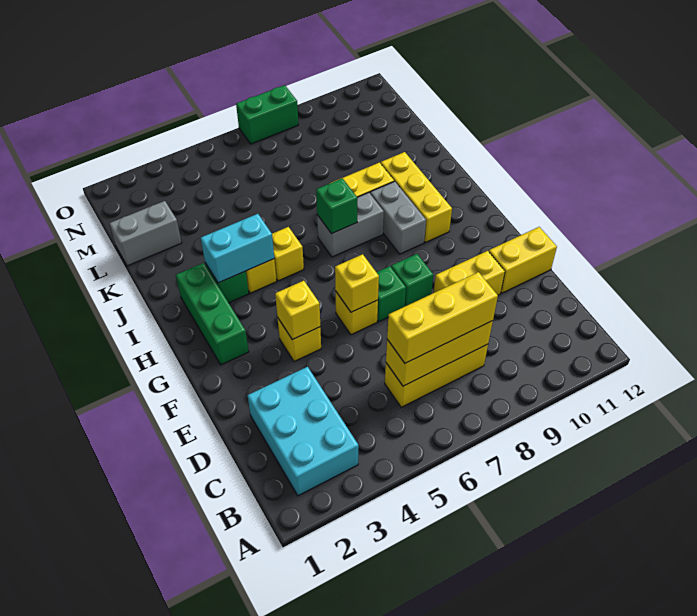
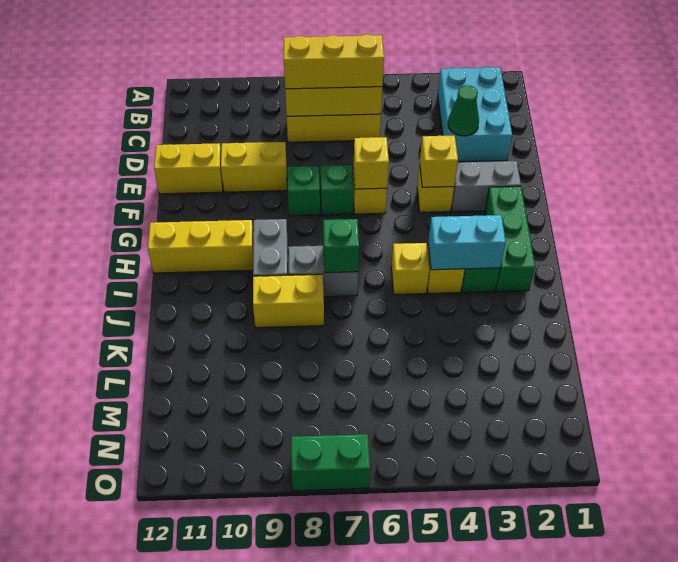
none -> green cone D3 level 2
yellow brick H10:J10 level 1 -> yellow brick H10:H12 level 1
grey brick L1:L2 level 1 -> grey brick F2:F3 level 1

